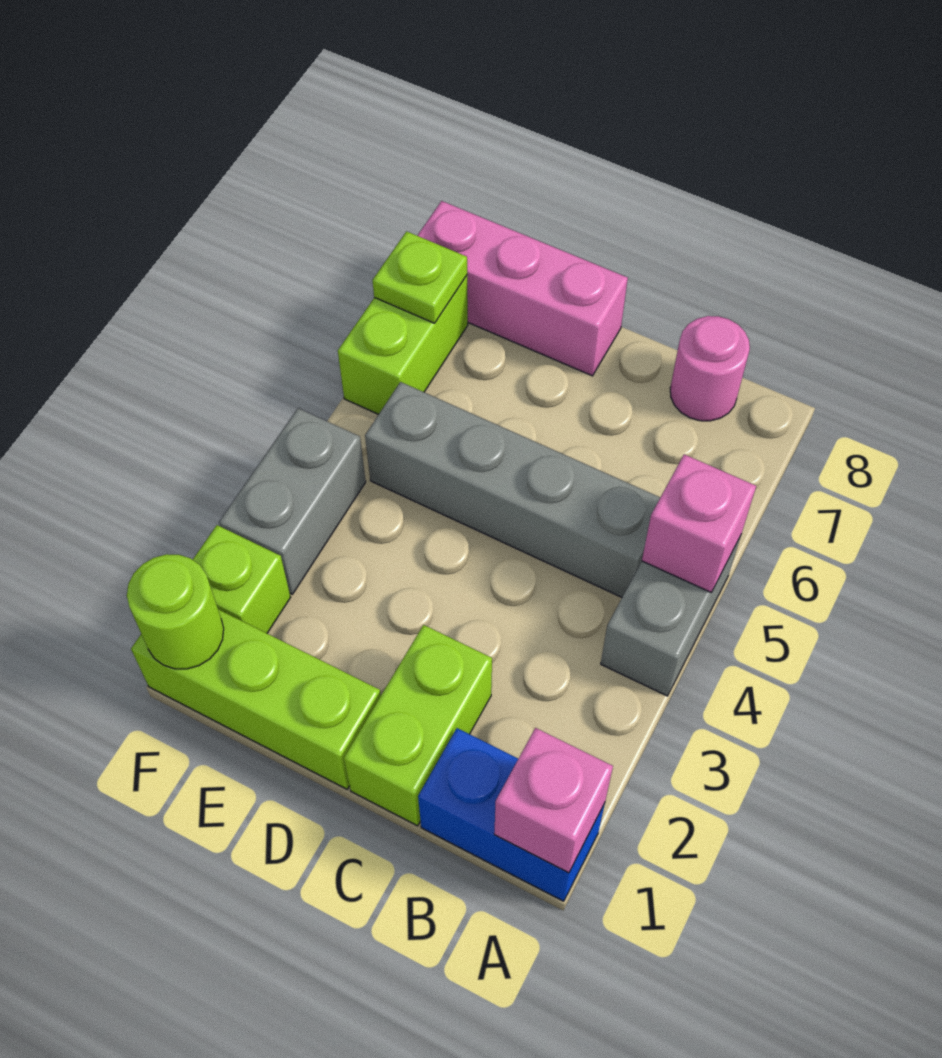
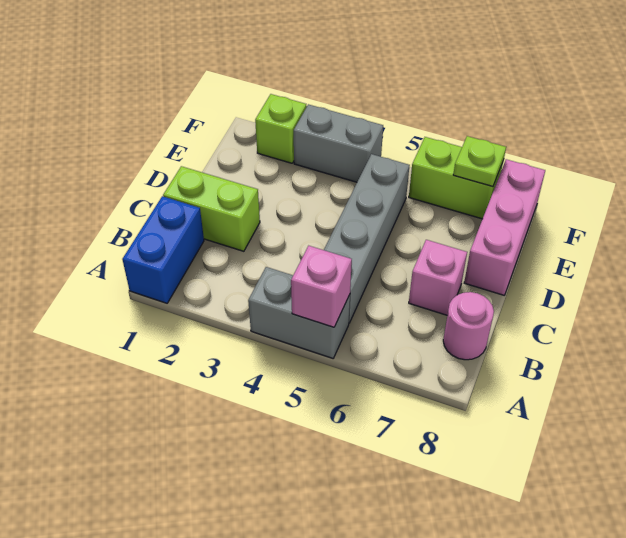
pink brick A1 level 2 -> pink brick C7 level 1
lime brick D1:F1 level 1 -> none
lime round brick F1 level 2 -> none

